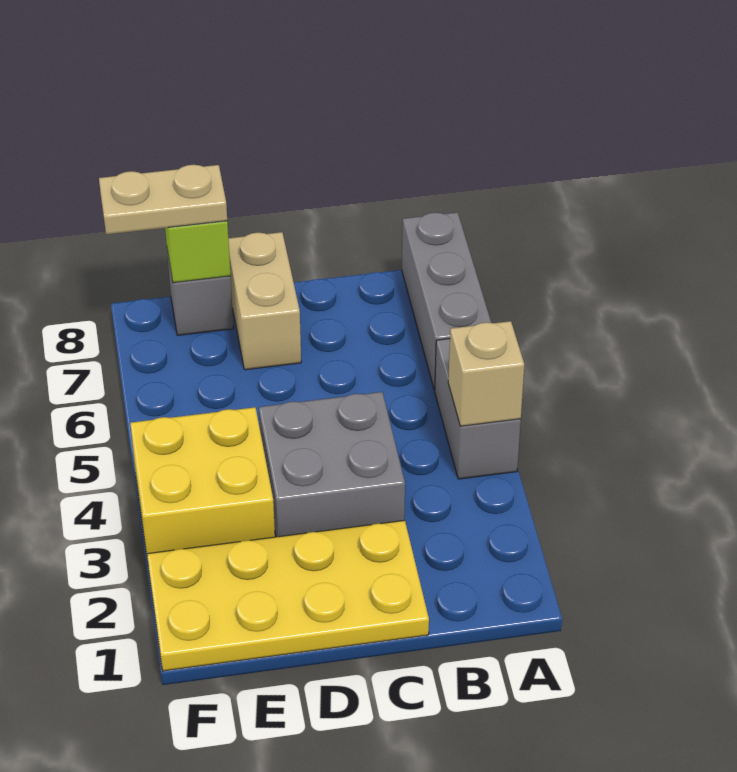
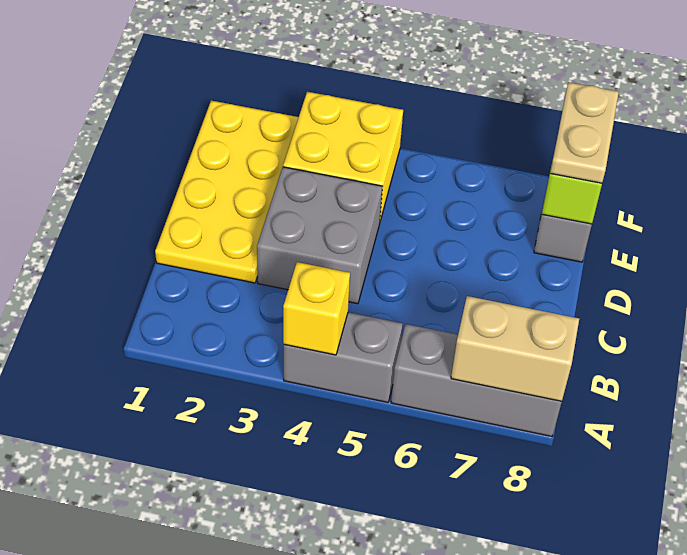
tan brick A4 level 2 -> yellow brick A4 level 2
tan brick D7:D8 level 1 -> tan brick A7:A8 level 2

